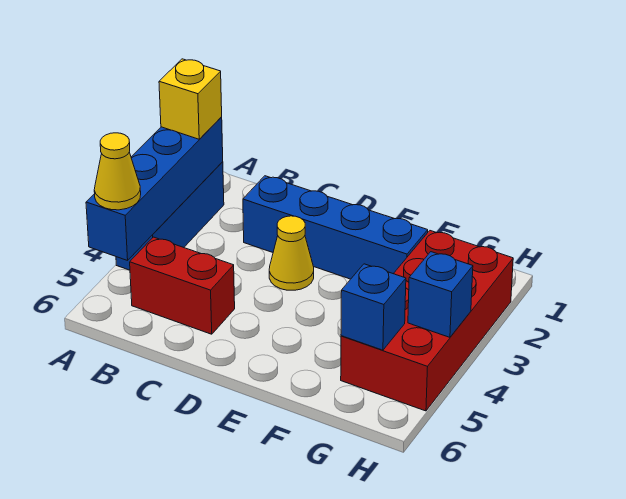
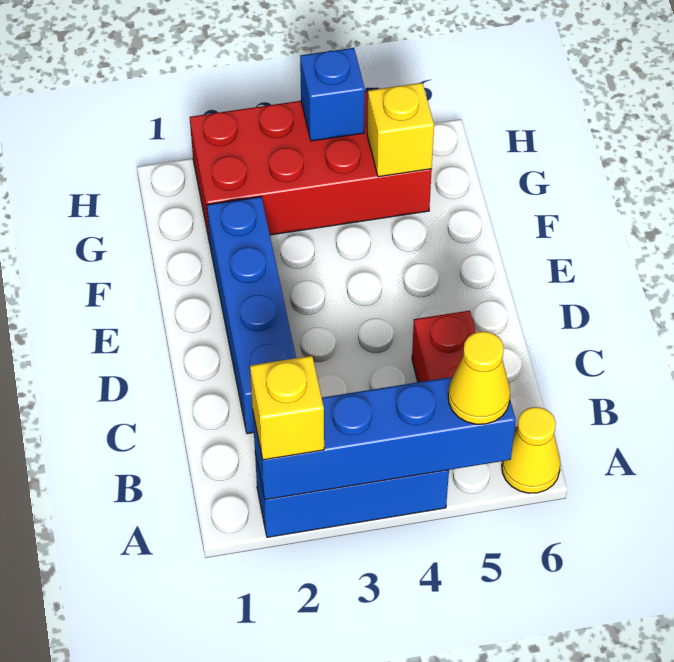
yellow cone D3 level 1 -> yellow cone A6 level 1
blue brick G5 level 2 -> yellow brick G5 level 2

